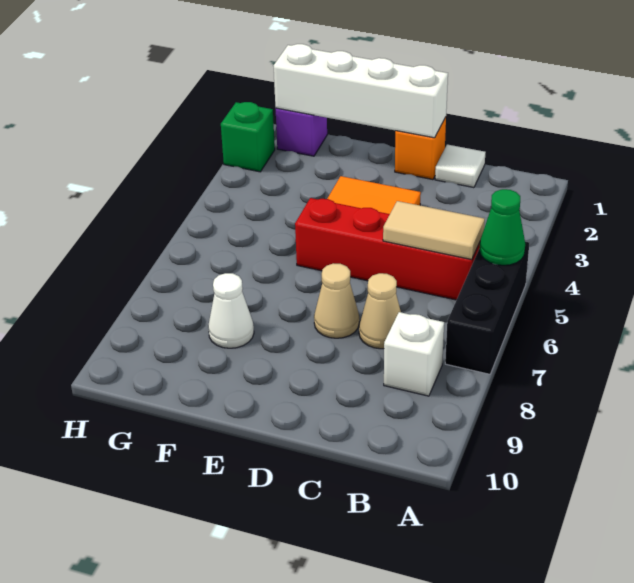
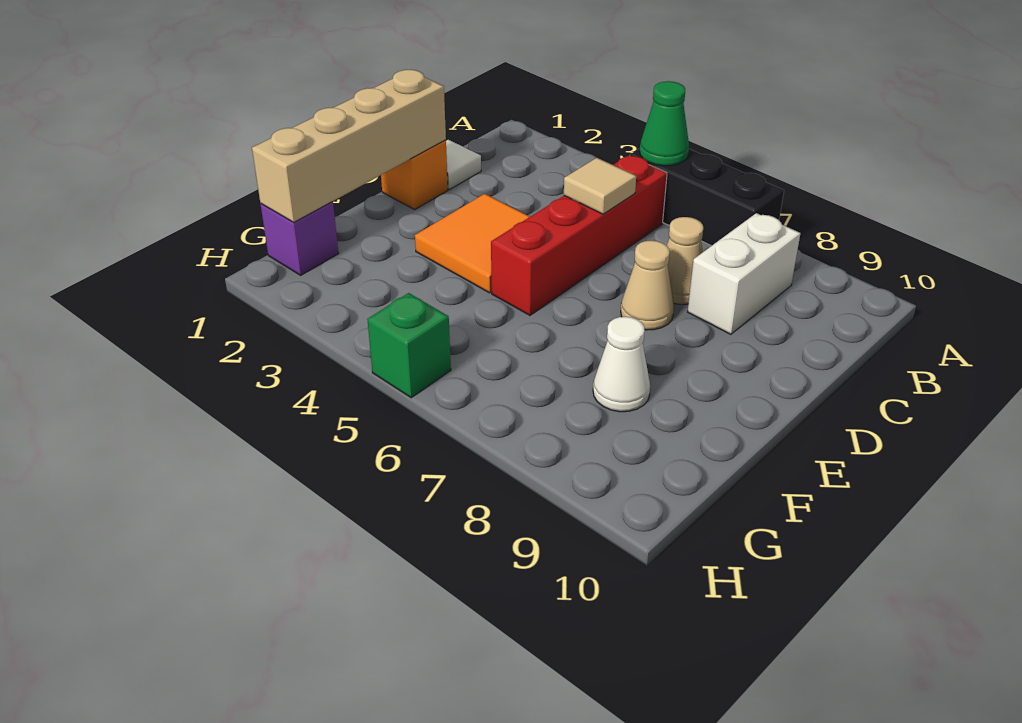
tan tile B5:C5 level 2 -> tan tile C5 level 2
white brick B8 level 1 -> white brick B8:C8 level 1
white brick D1:G1 level 2 -> tan brick D1:G1 level 2
green brick H2 level 1 -> green brick H5 level 1

